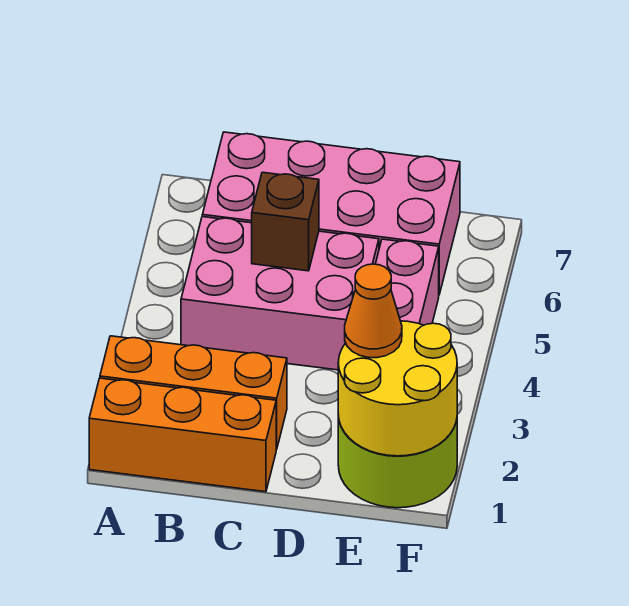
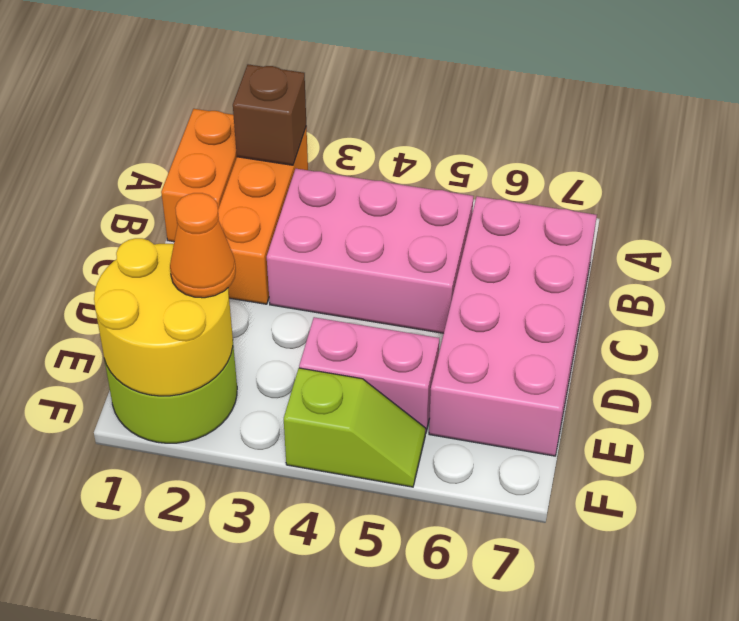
orange brick A1:C1 level 1 -> orange brick A1:B1 level 1
pink brick B4:D5 level 1 -> pink brick B3:C5 level 1
brown brick C5 level 2 -> brown brick A2 level 2
none -> lime slope F4:F5 level 1 top 4

